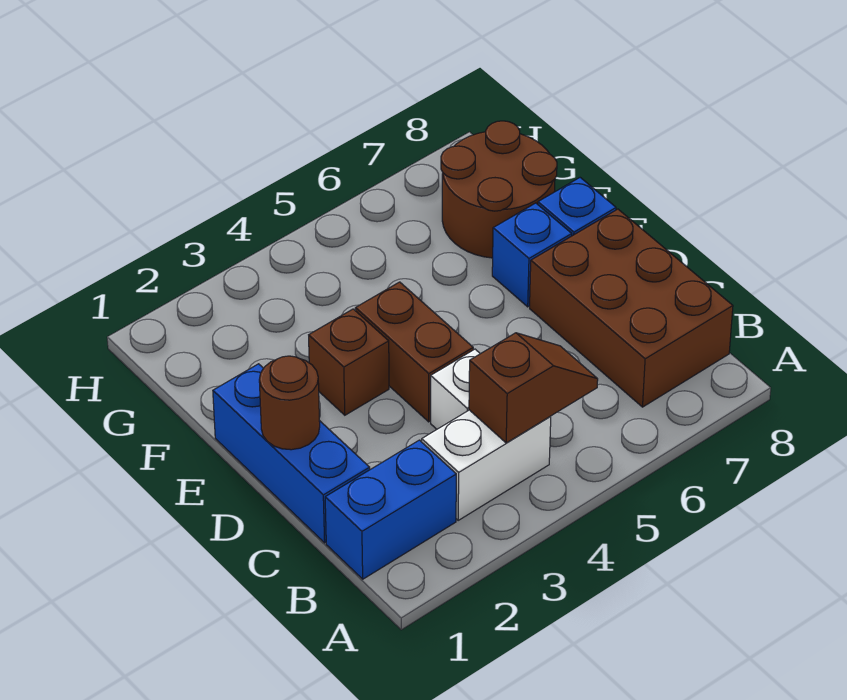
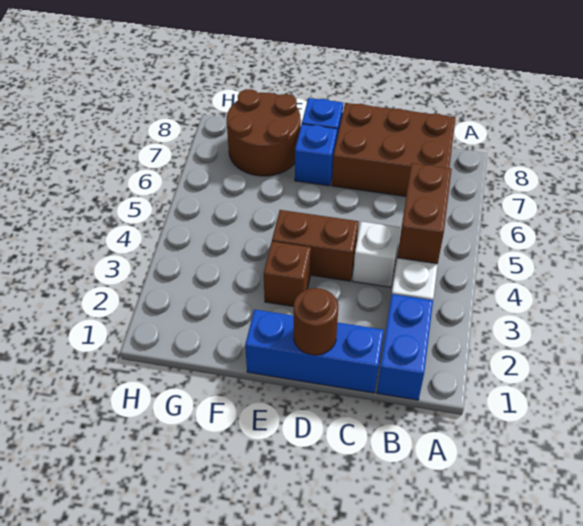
brown slope B4:B5 level 2 top 4 -> brown brick B4:B5 level 2

